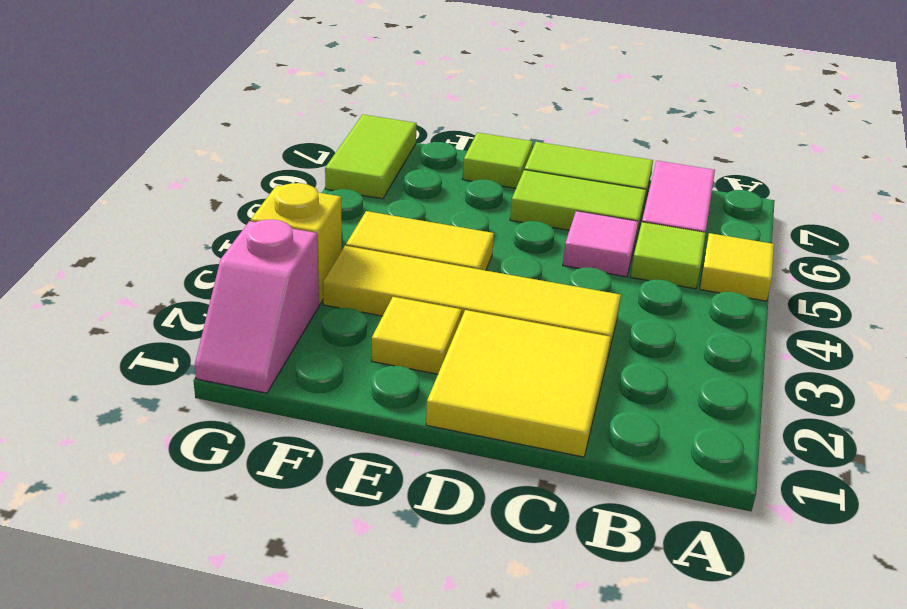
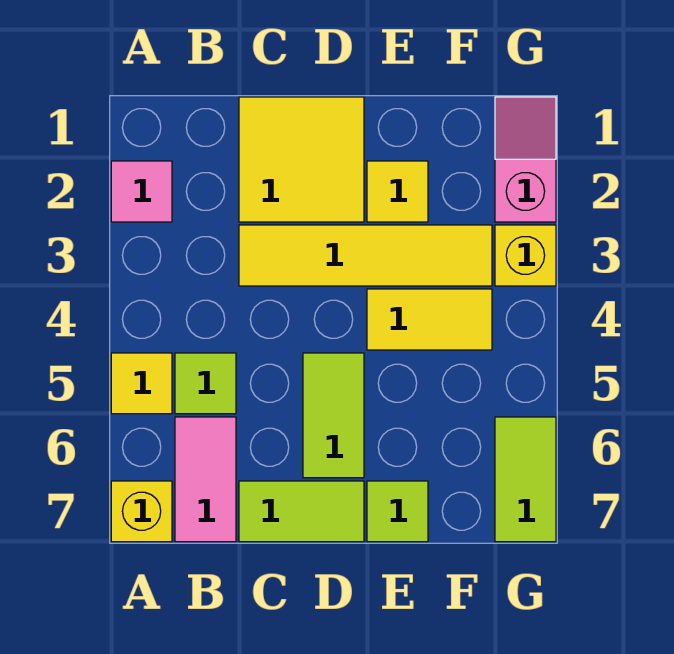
none -> yellow brick A7 level 1
pink tile C5 level 1 -> pink tile A2 level 1
lime tile C6:D6 level 1 -> lime tile D5:D6 level 1

